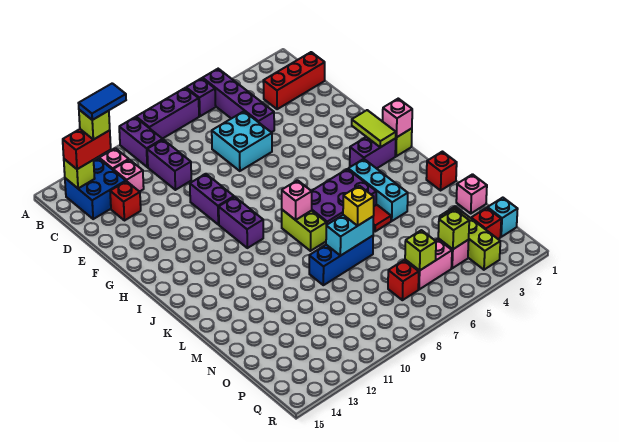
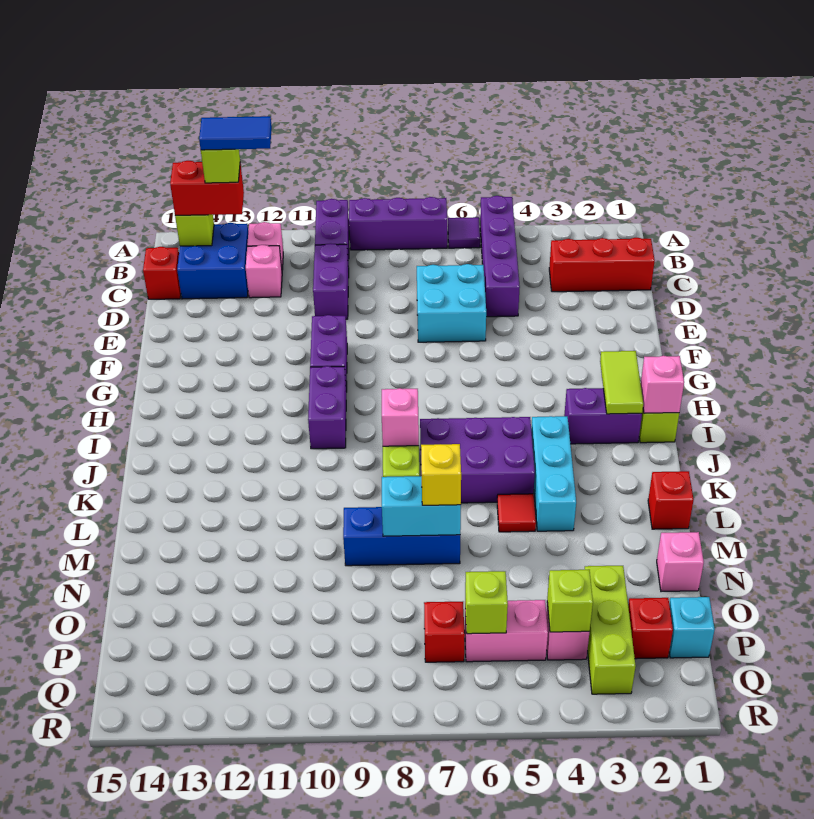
purple brick A6 level 1 -> purple tile A6 level 1
red brick D13 level 1 -> red brick C15 level 1

